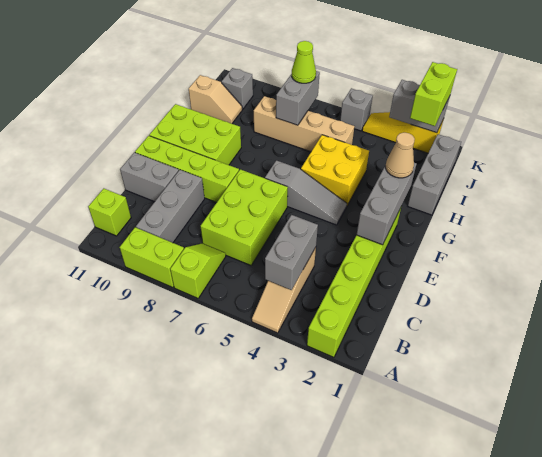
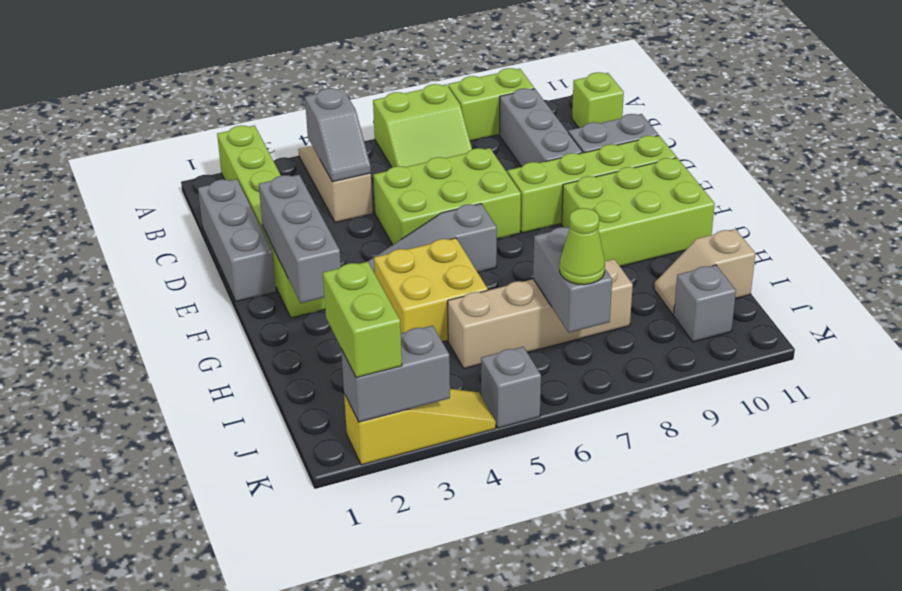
lime slope A7:B7 level 1 top A -> lime slope A6:B7 level 1 top A
grey brick B4:C4 level 2 -> grey slope B4:C4 level 2 top B
lime brick C6:E7 level 1 -> lime brick D5:E7 level 1
tan cone G2 level 3 -> none
grey brick H1:J1 level 1 -> grey brick C1:E1 level 1

